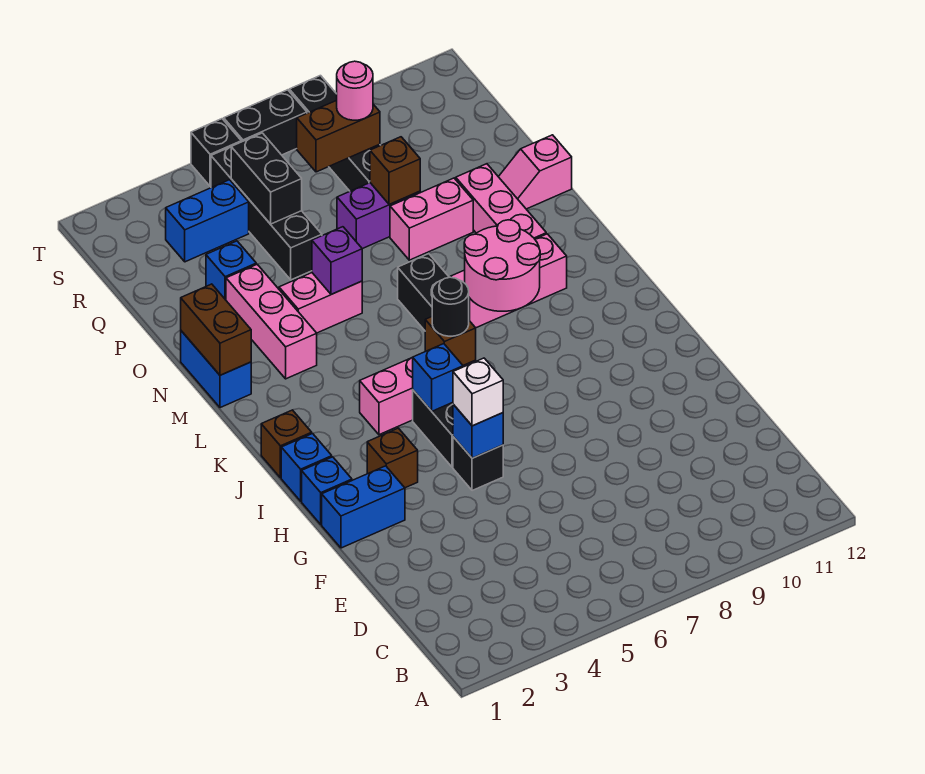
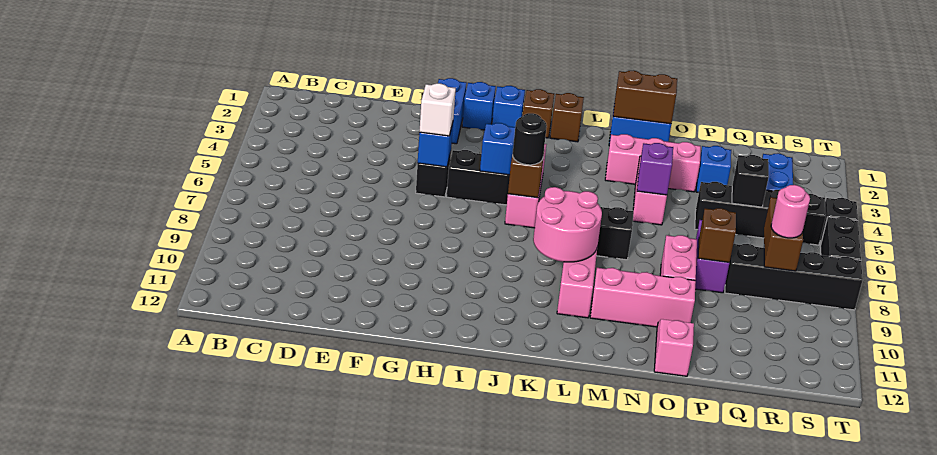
brown brick H3 level 1 -> brown brick K1 level 1
black brick Q5:R5 level 2 -> black brick Q5 level 2

